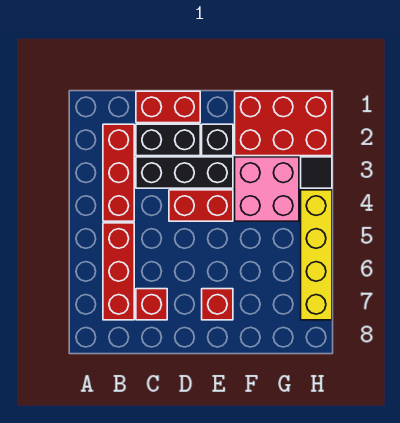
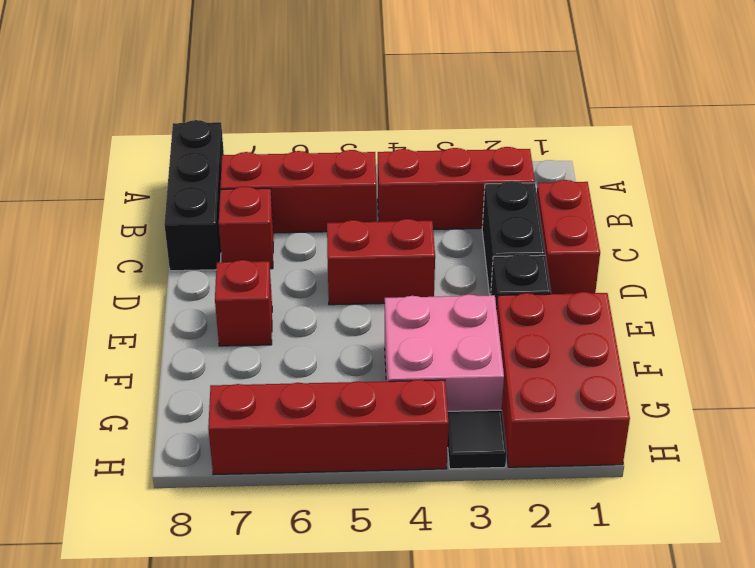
black brick C3:E3 level 1 -> black brick A8:C8 level 1
red brick D4:E4 level 1 -> red brick D4:D5 level 1
yellow brick H4:H7 level 1 -> red brick H4:H7 level 1

